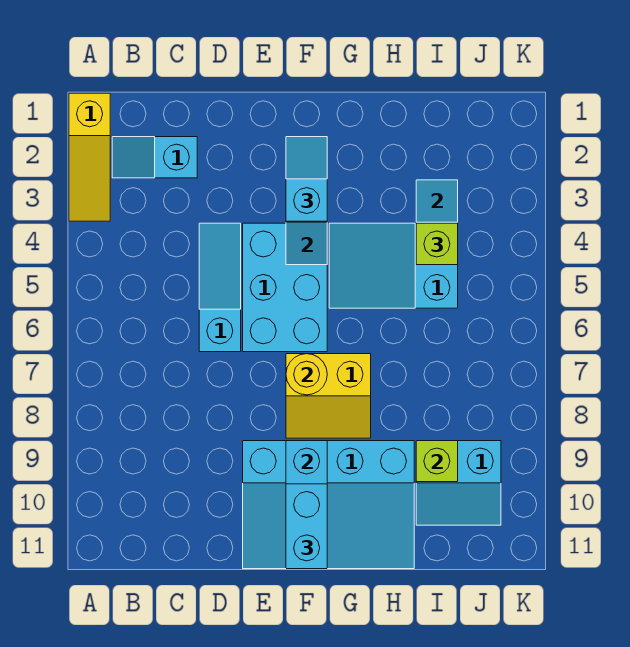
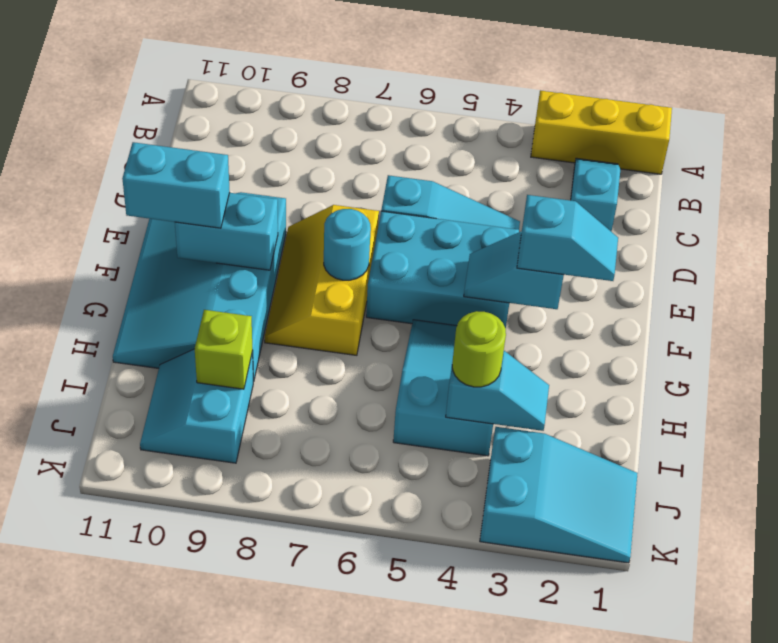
yellow slope A1:A3 level 1 top 1 -> yellow brick A1:A3 level 1
yellow slope F7:G8 level 1 top 7 -> yellow slope E7:G8 level 1 top 7
yellow round brick F7 level 2 -> cyan round brick F7 level 2
lime brick I4 level 3 -> lime round brick I4 level 3
none -> cyan slope J1:K3 level 1 top 3

